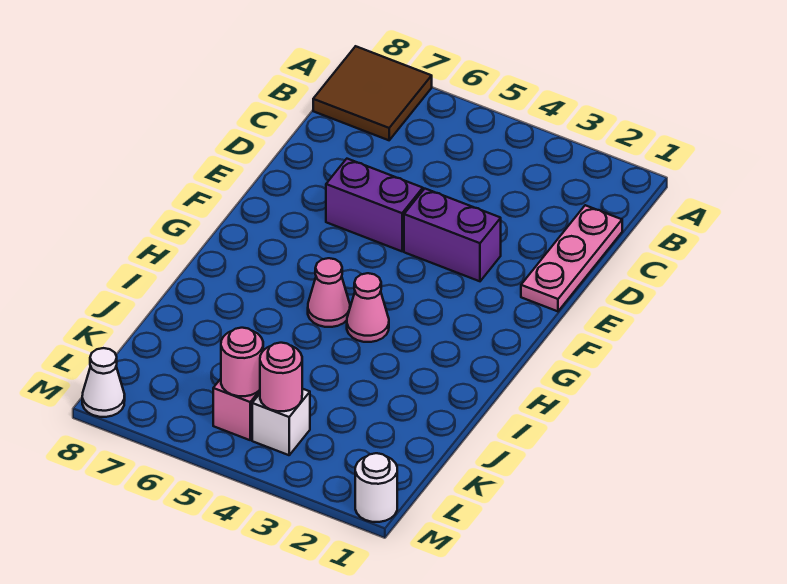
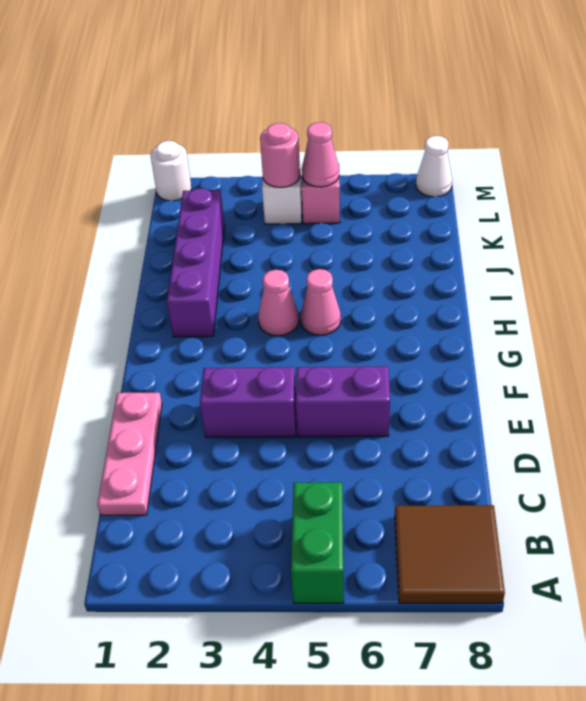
none -> green brick A5:B5 level 1
none -> purple brick H2:K2 level 1
pink round brick L5 level 2 -> pink cone L5 level 2

